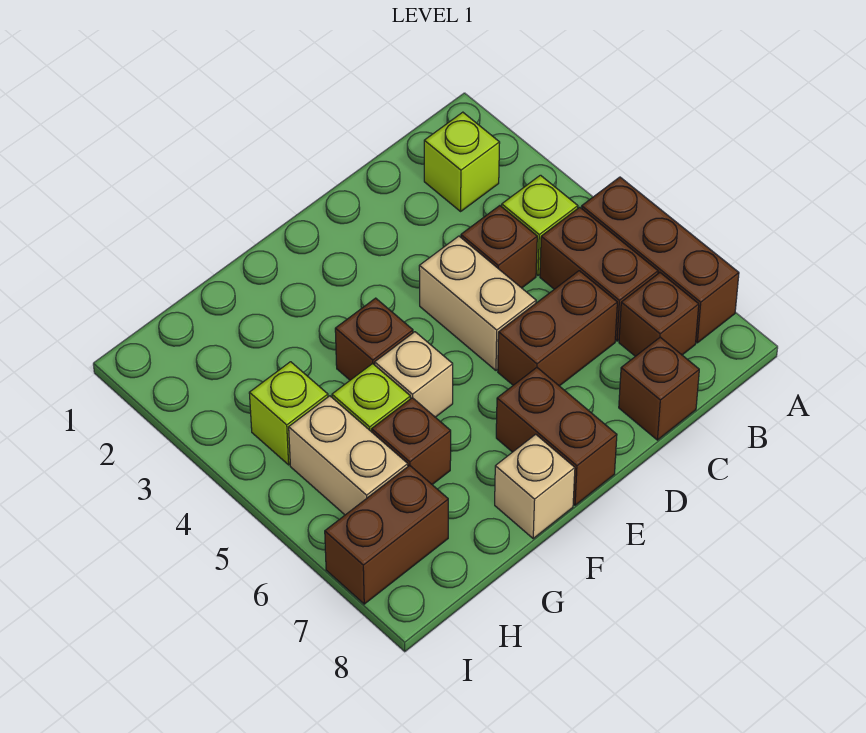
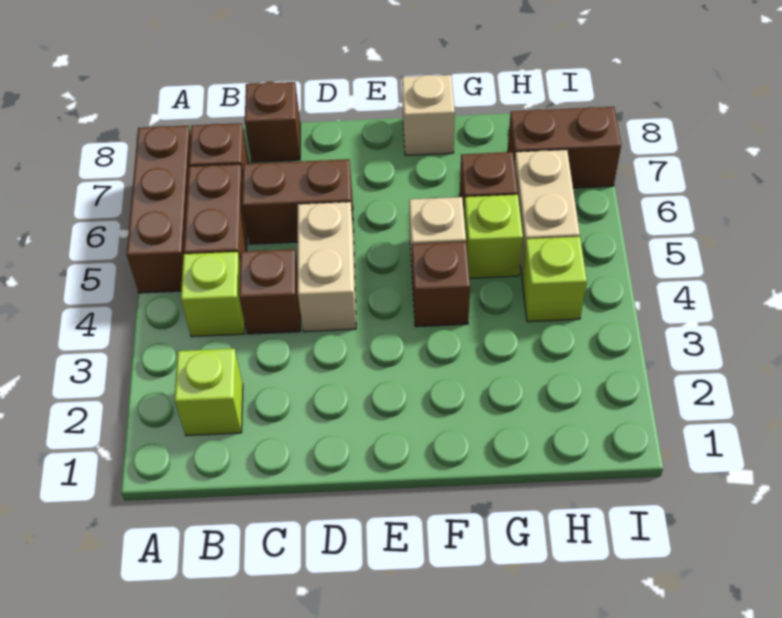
brown brick E7:E8 level 1 -> none

